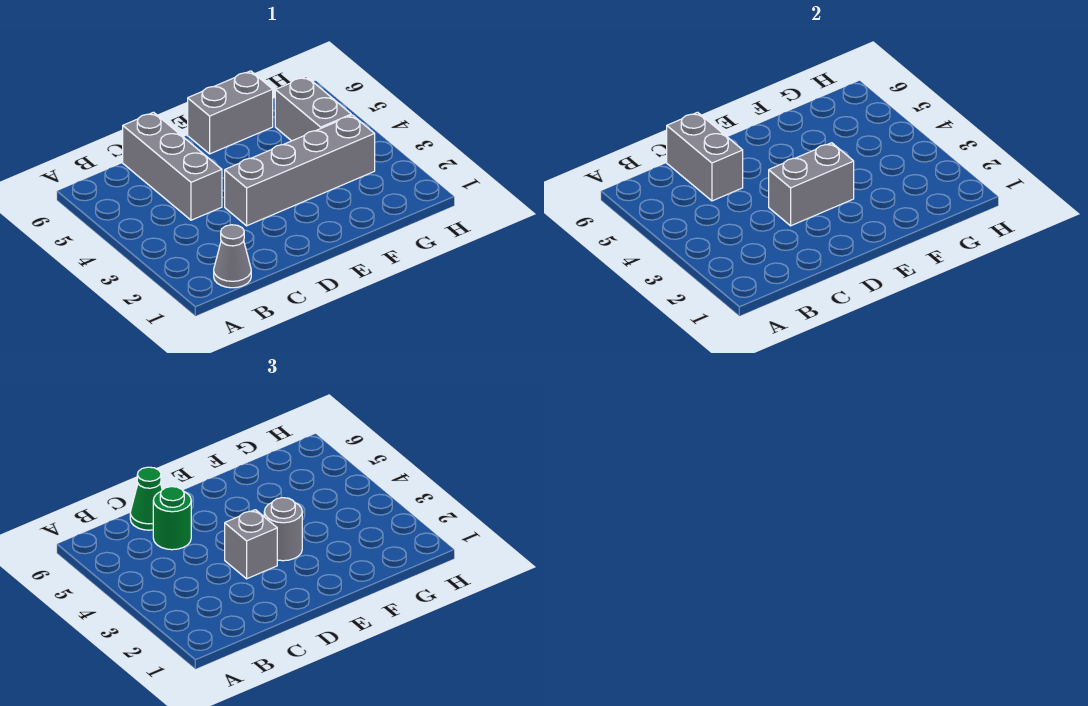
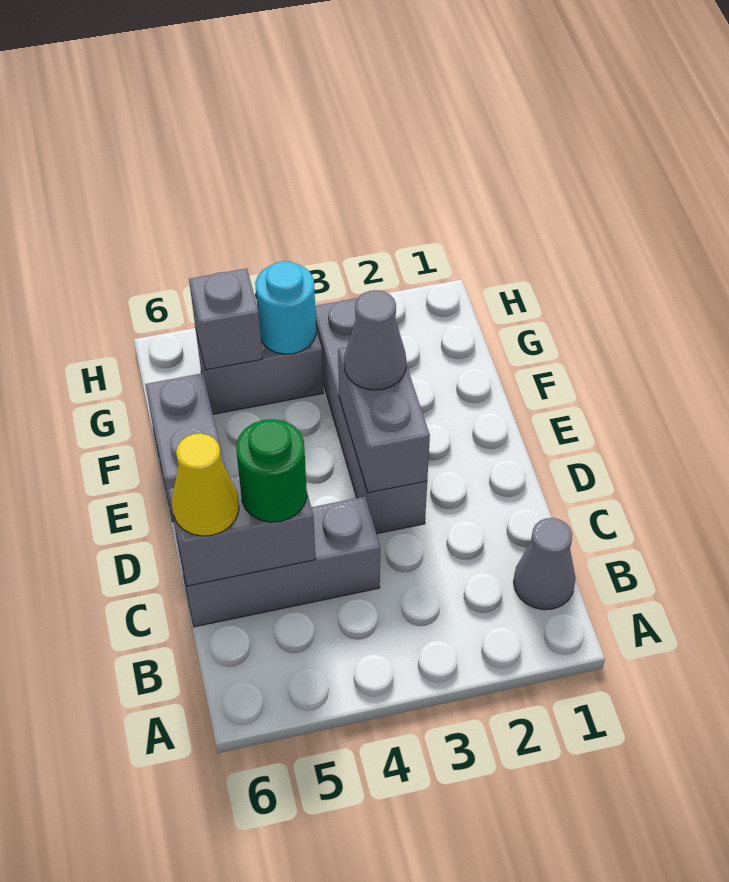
green cone C6 level 3 -> yellow cone C6 level 3
grey brick D3 level 3 -> grey brick G5 level 2
grey round brick E3 level 3 -> grey cone E3 level 3
none -> cyan round brick G4 level 2

